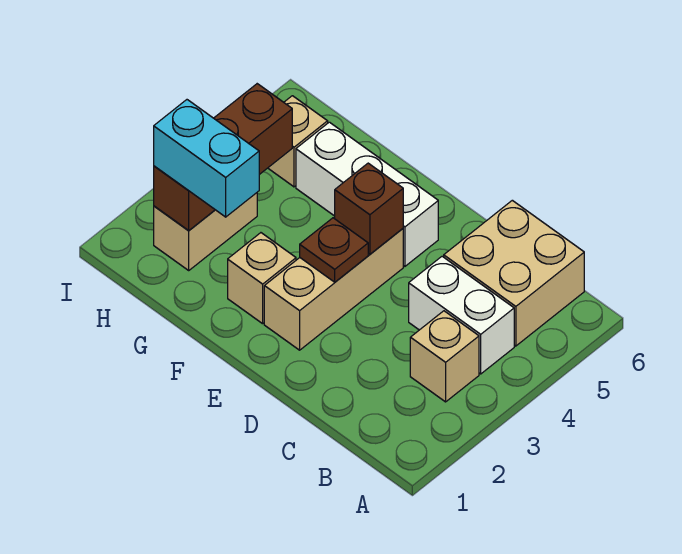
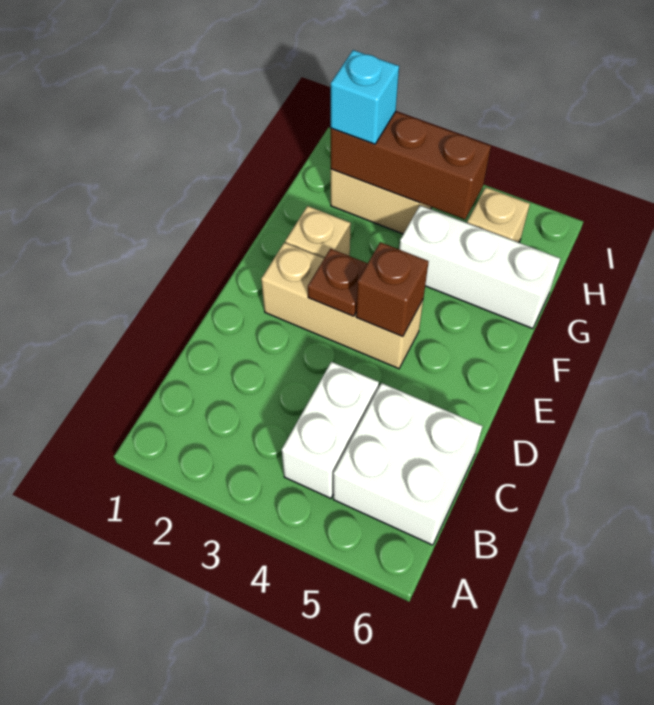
tan brick B3 level 1 -> none
tan brick B5:C6 level 1 -> white brick B5:C6 level 1
white brick E5:G5 level 1 -> white brick G4:G6 level 1
cyan brick G2:H2 level 3 -> cyan brick H2 level 3

